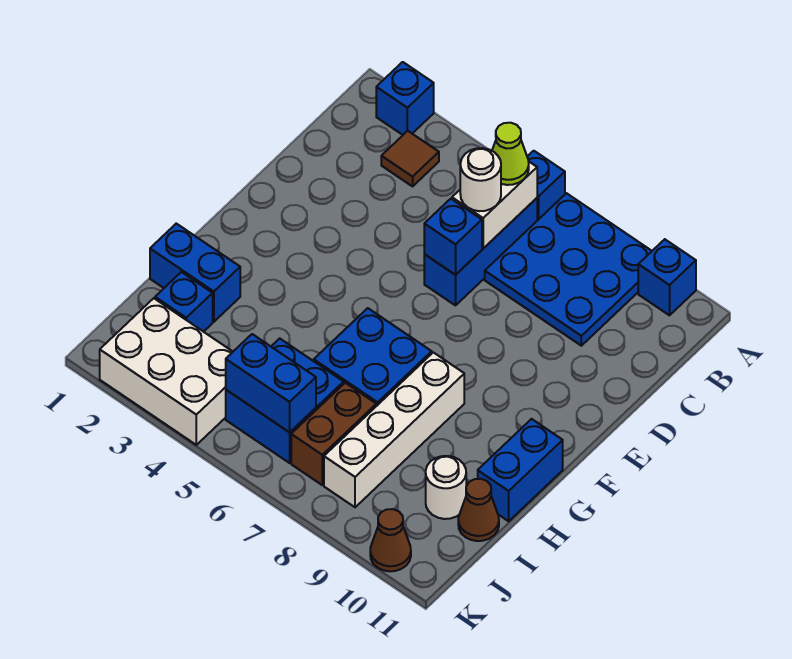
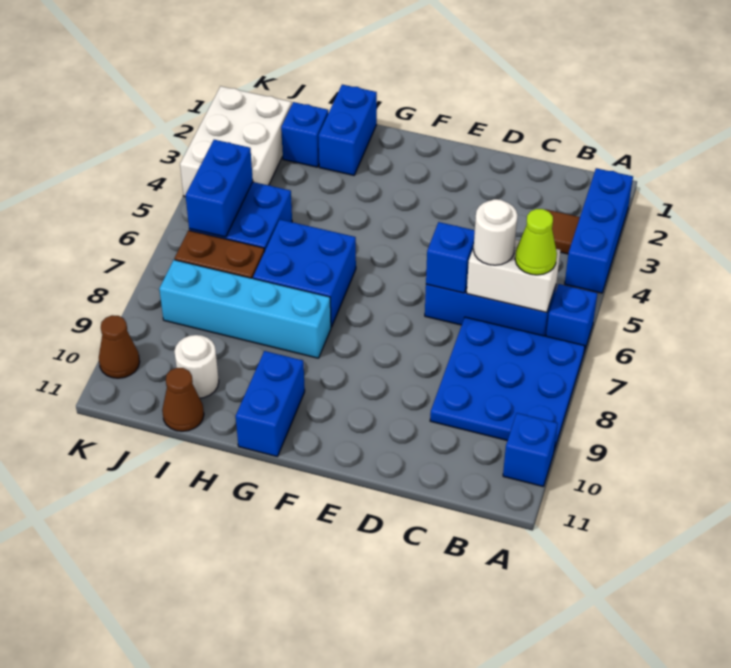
blue brick A2 level 1 -> blue brick A2:A4 level 1
white brick G8:J8 level 1 -> cyan brick G8:J8 level 1
blue brick G11:H11 level 1 -> blue brick G10:G11 level 1

